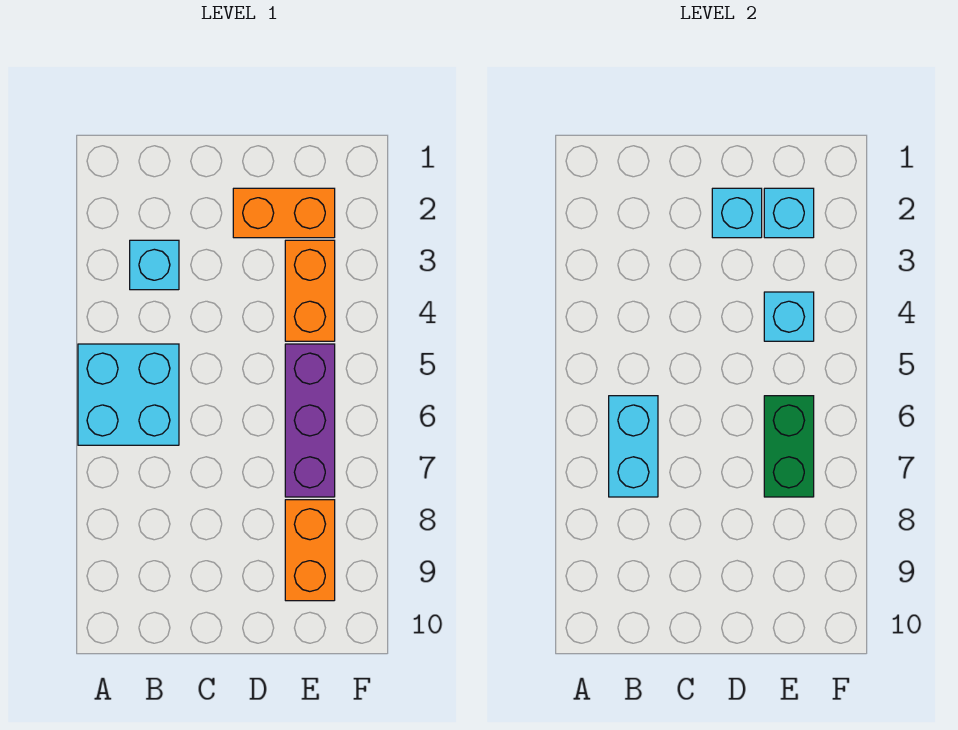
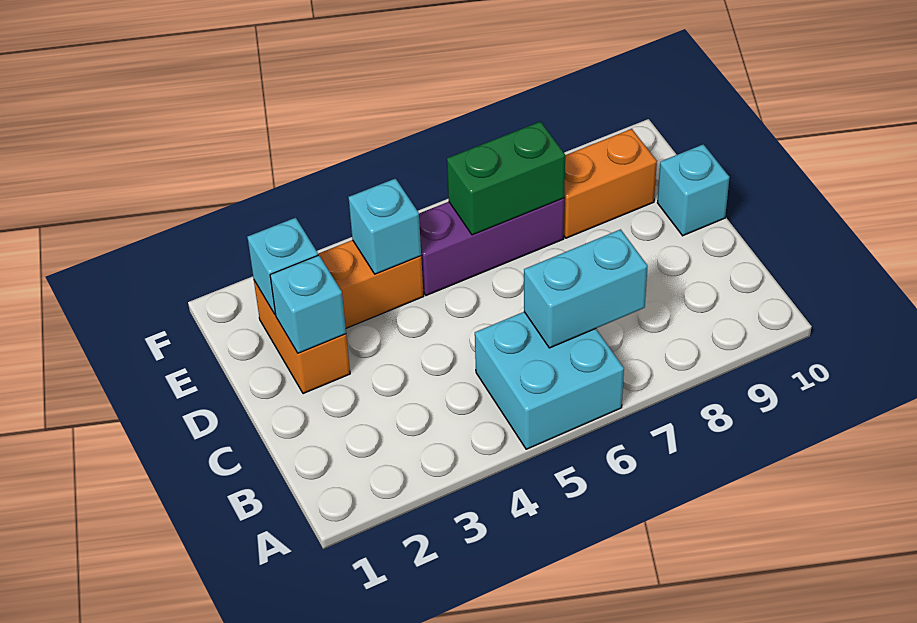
cyan brick B3 level 1 -> cyan brick D10 level 1

